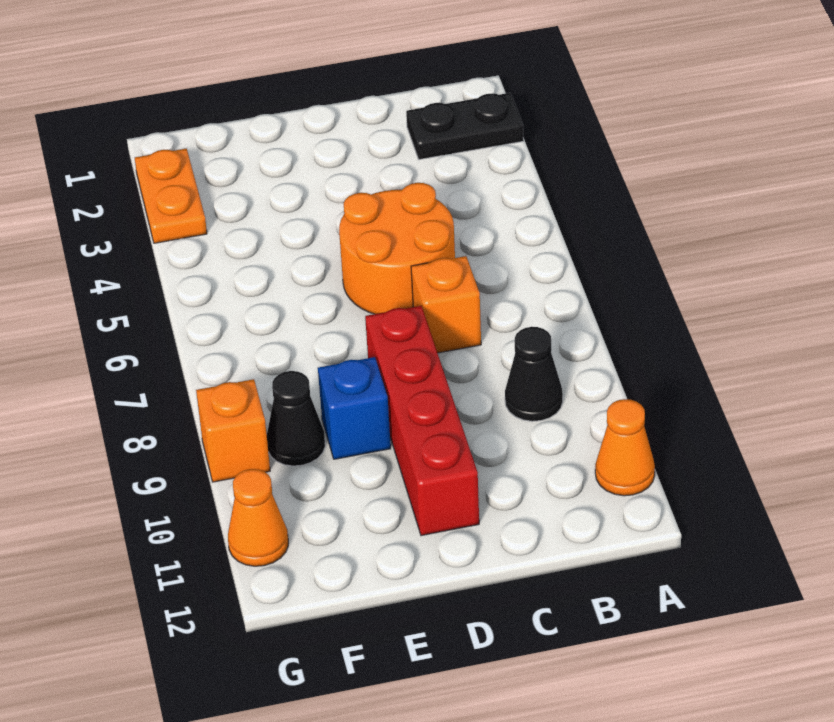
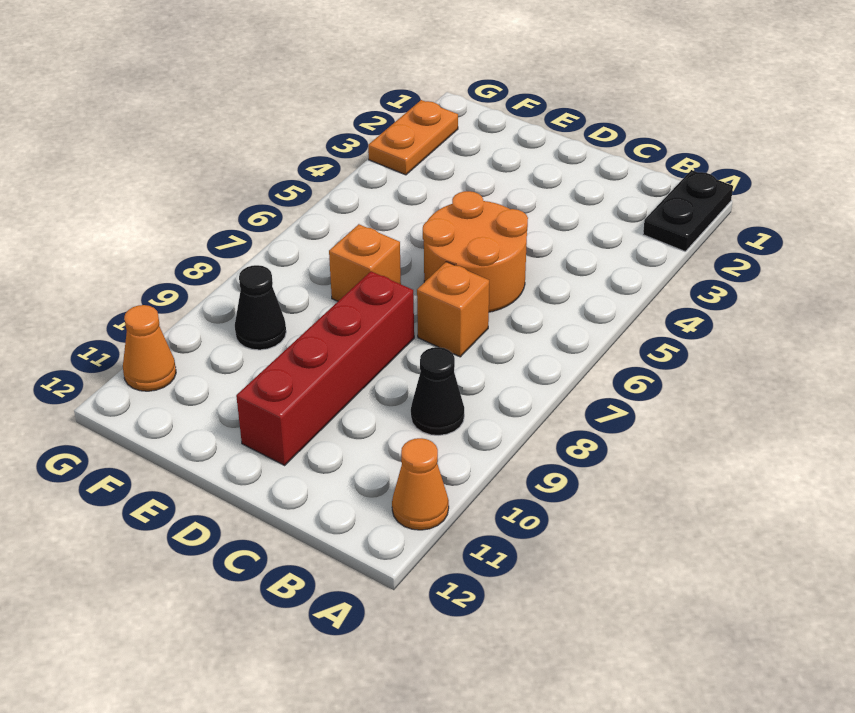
black plate A2:B2 level 1 -> black plate A1:A2 level 1
blue brick E9 level 1 -> none
orange brick G9 level 1 -> orange brick E7 level 1

